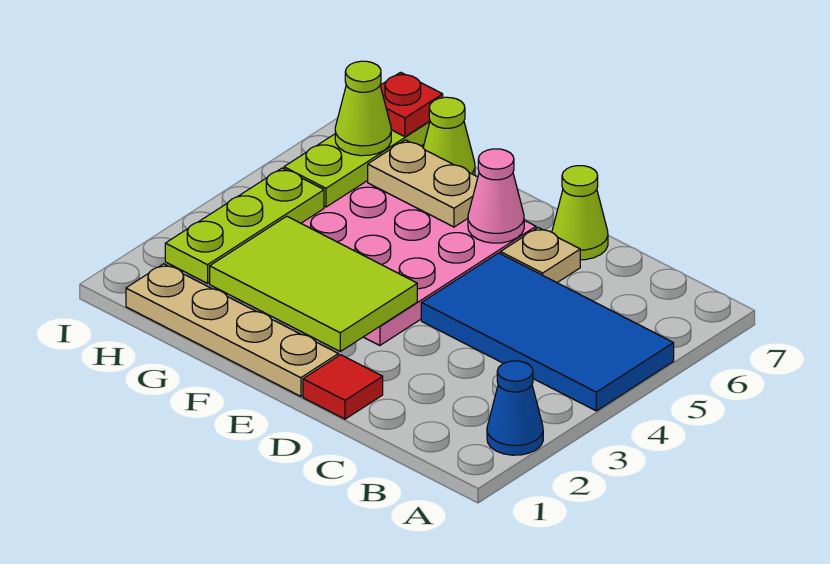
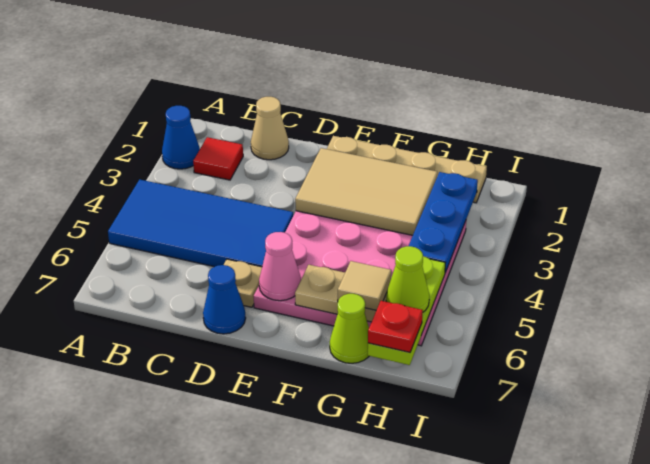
none -> tan cone C1 level 1
red tile D1 level 1 -> red tile B2 level 1
lime cone D7 level 1 -> blue cone D7 level 1
lime tile E2:G3 level 2 -> tan tile E2:G3 level 2
none -> tan tile G6 level 3
lime plate H2:H4 level 2 -> blue plate H2:H4 level 2

